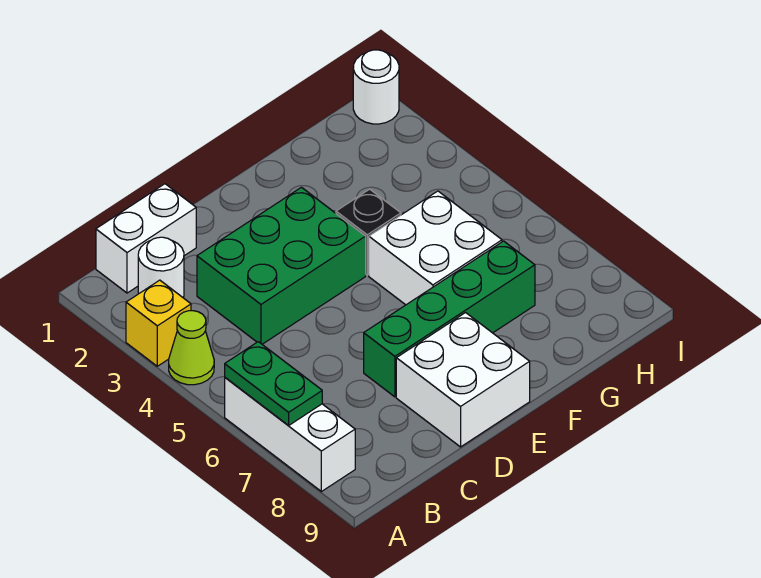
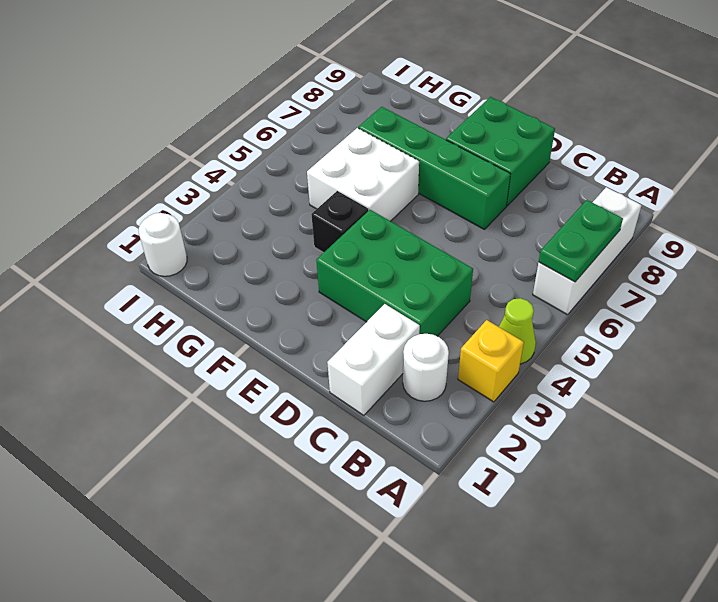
white brick B1:C1 level 1 -> white brick C1:C2 level 1
white brick D8:E9 level 1 -> green brick D8:E9 level 1

